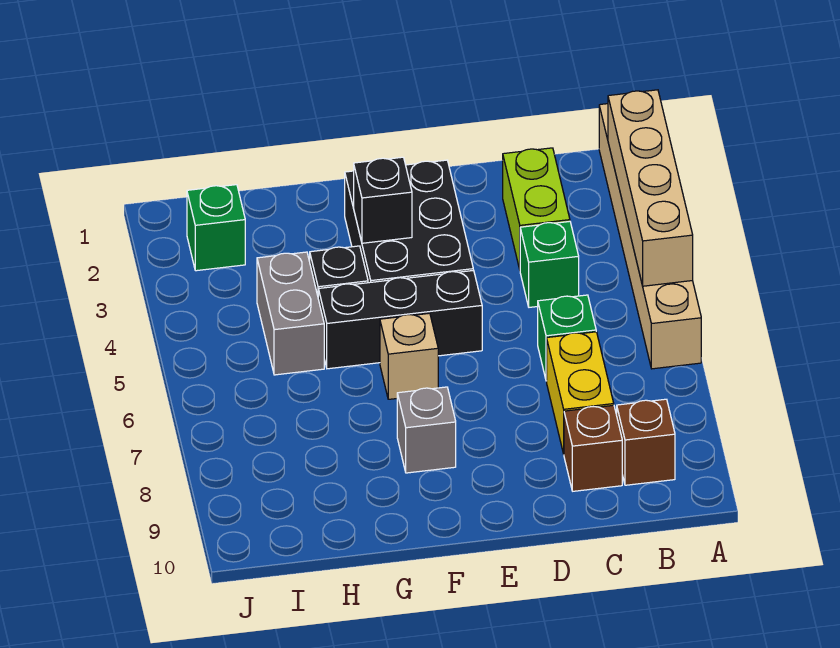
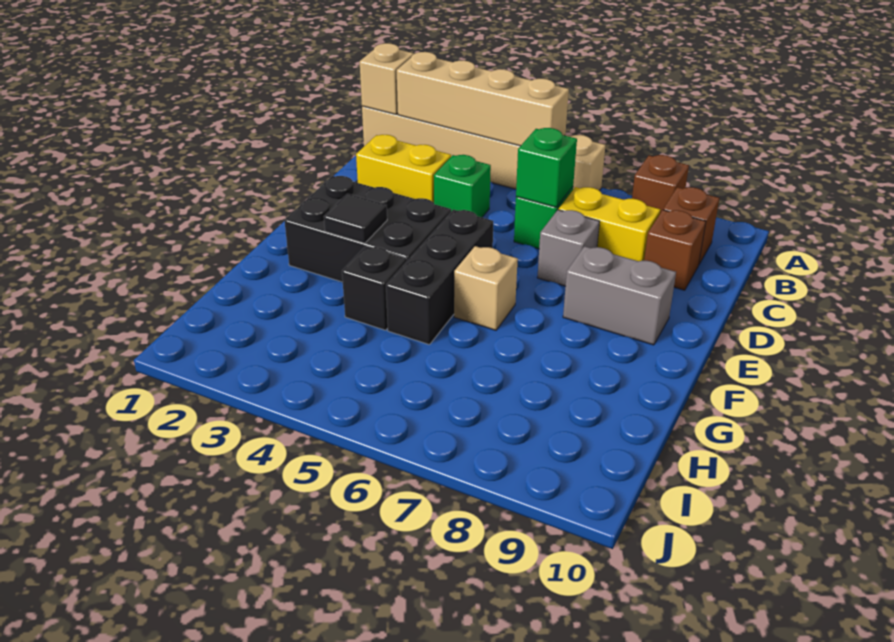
none -> tan brick A1 level 2
none -> brown brick A8 level 1
lime brick C2:C3 level 1 -> yellow brick C2:C3 level 1
black brick F3 level 2 -> black tile F3 level 2
grey brick F8 level 1 -> grey brick D7 level 1
grey brick H4:H5 level 1 -> grey brick E8:E9 level 1
green brick I2 level 1 -> green brick C6 level 2

